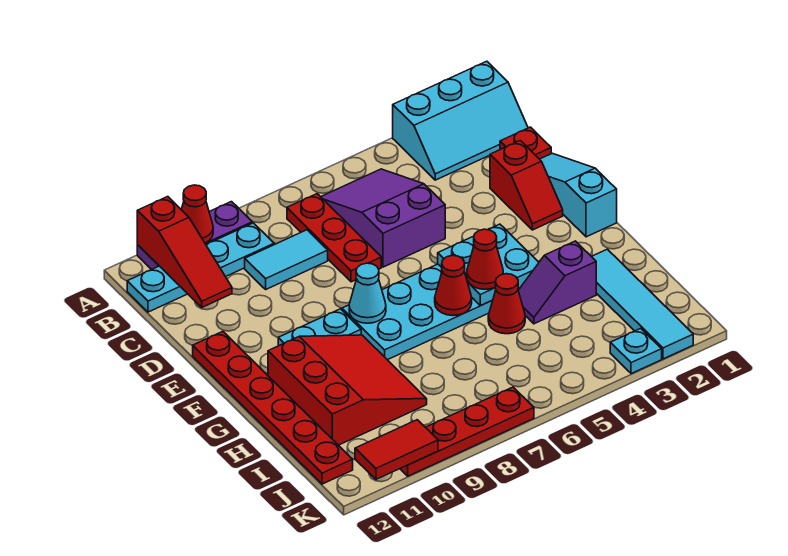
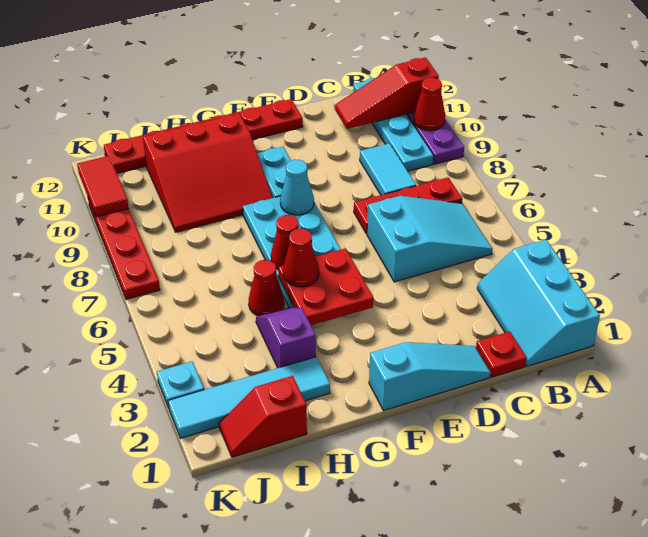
purple slope B5:D6 level 1 top D -> cyan slope B5:D6 level 1 top D
red slope D2:E2 level 1 top D -> red slope I1:J1 level 1 top I
cyan plate F4:G5 level 2 -> red plate F4:G5 level 2

